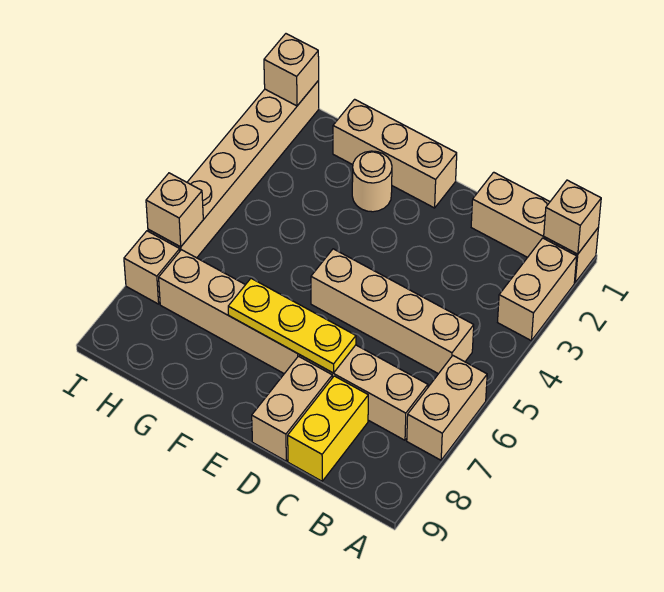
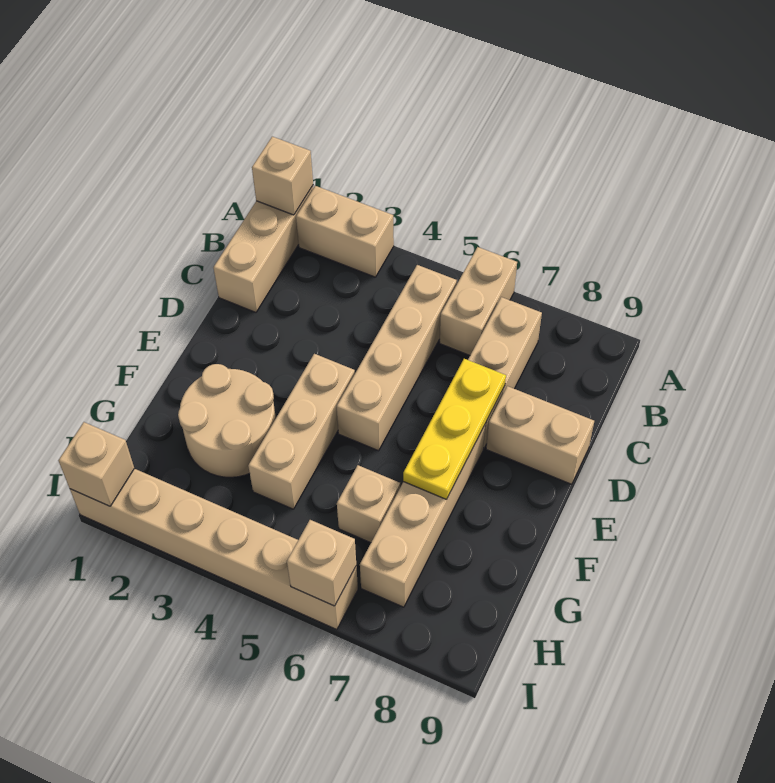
tan brick A6:A7 level 1 -> tan brick A6:B6 level 1
yellow brick C8:C9 level 1 -> none
tan brick E1:G1 level 1 -> tan brick E4:G4 level 1
tan round brick F2 level 1 -> tan round brick F2:G3 level 1
tan brick I7 level 1 -> tan brick G6 level 1

